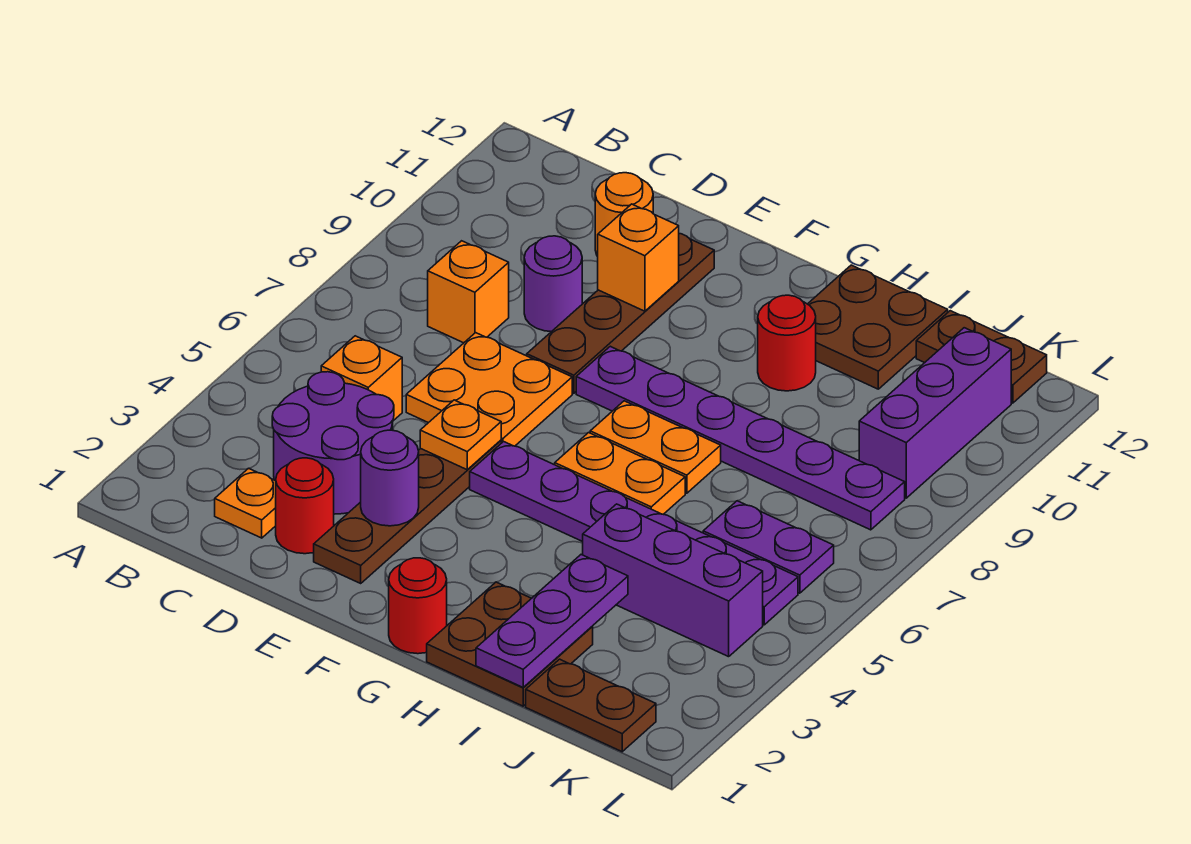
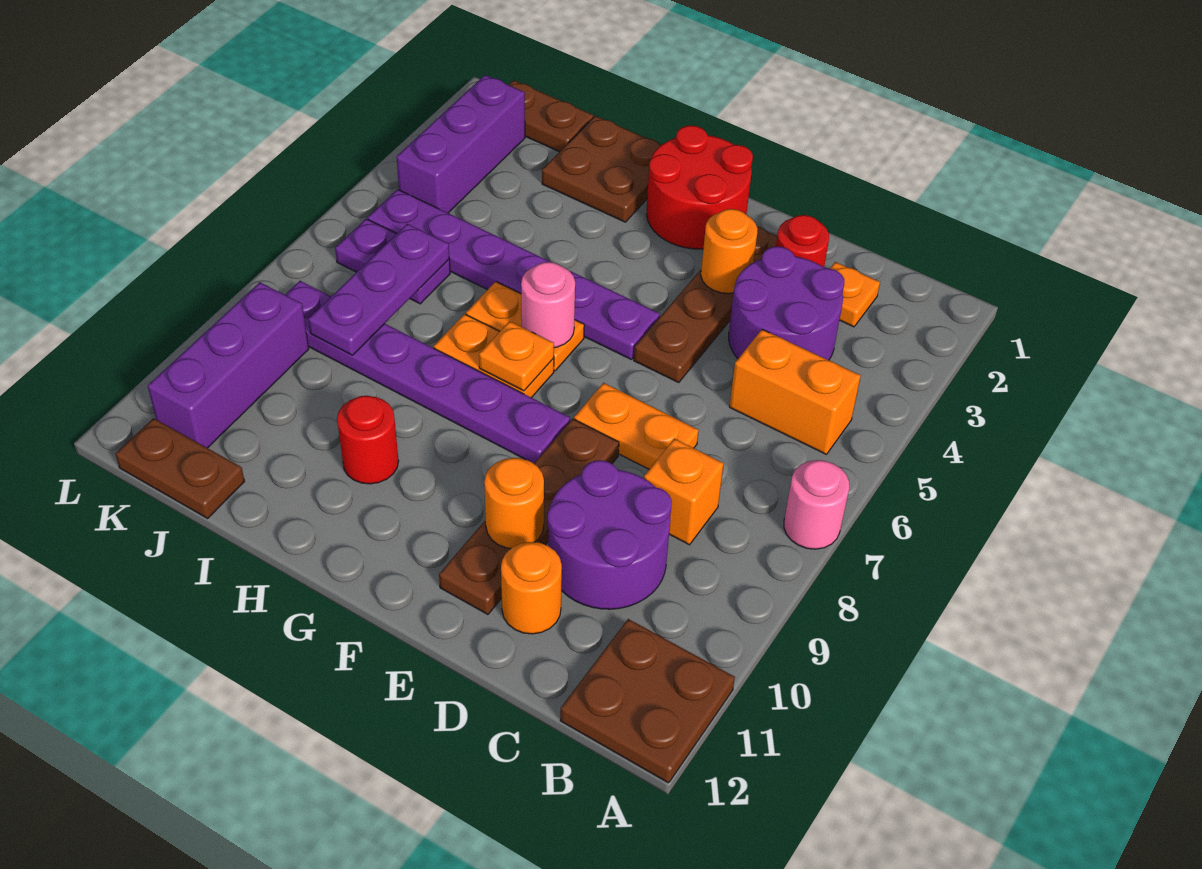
none -> pink round brick A7 level 1
orange brick C5 level 1 -> orange brick B5:C5 level 1
orange plate D6:E7 level 1 -> orange plate D7:E7 level 1
purple round brick D9 level 1 -> purple round brick C9:D10 level 1
purple round brick E3 level 2 -> orange round brick E3 level 2
orange plate E5 level 2 -> orange plate G7 level 2
orange brick E10 level 2 -> orange round brick E10 level 2
red round brick G1 level 1 -> red round brick F1:G2 level 1
none -> pink round brick G6 level 2
brown plate H11:I12 level 1 -> brown plate A11:B12 level 1
purple plate I1:I3 level 2 -> purple plate J6:J8 level 2
purple brick I4:K4 level 1 -> purple brick K2:K4 level 1

